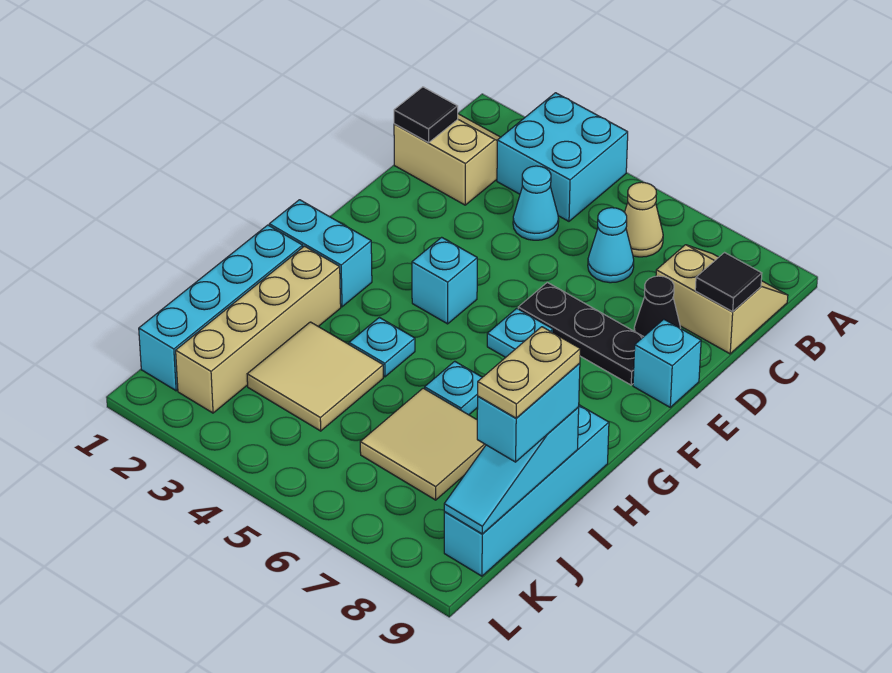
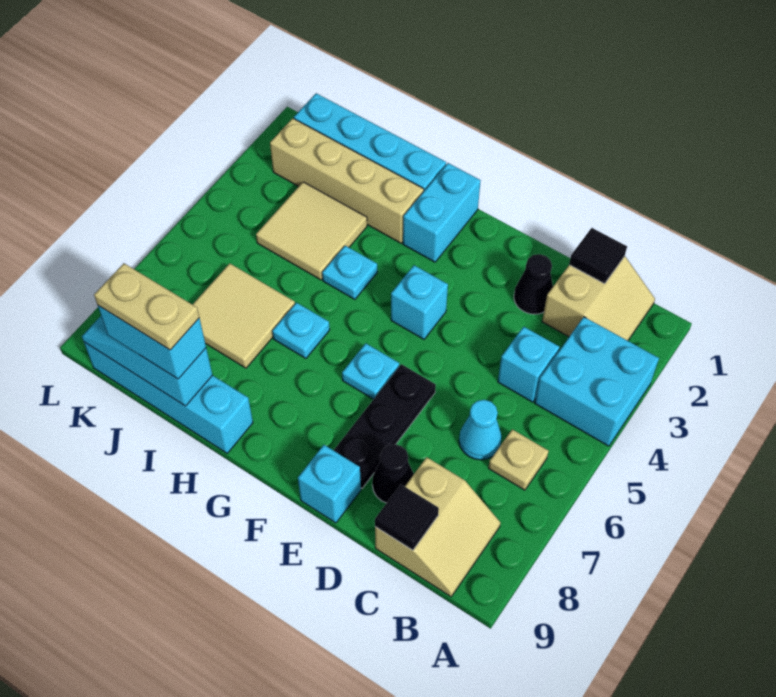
tan cone B6 level 1 -> tan plate B6 level 1
cyan cone C4 level 1 -> cyan brick C4 level 1
none -> black cone D2 level 1

